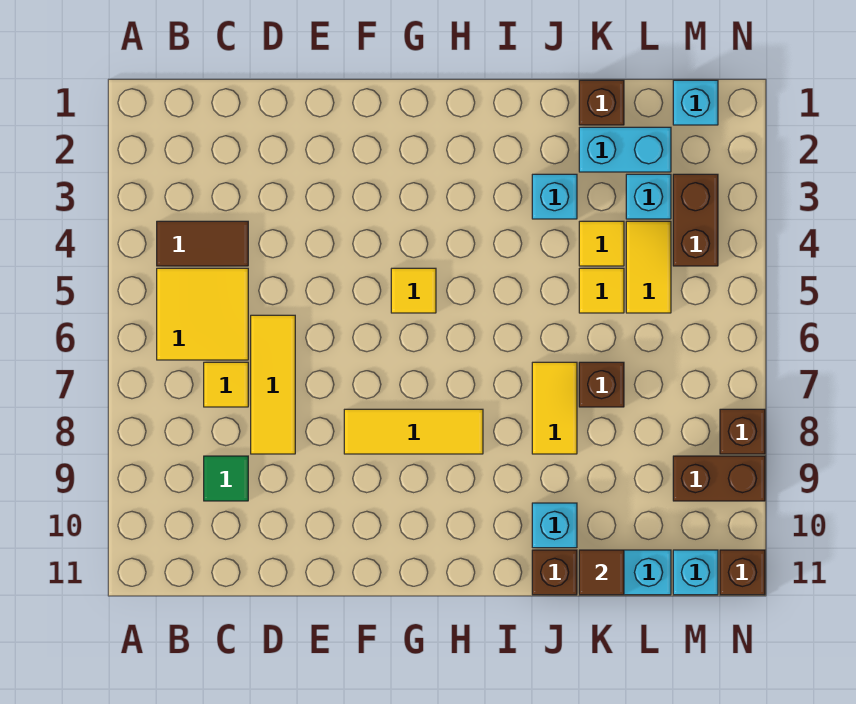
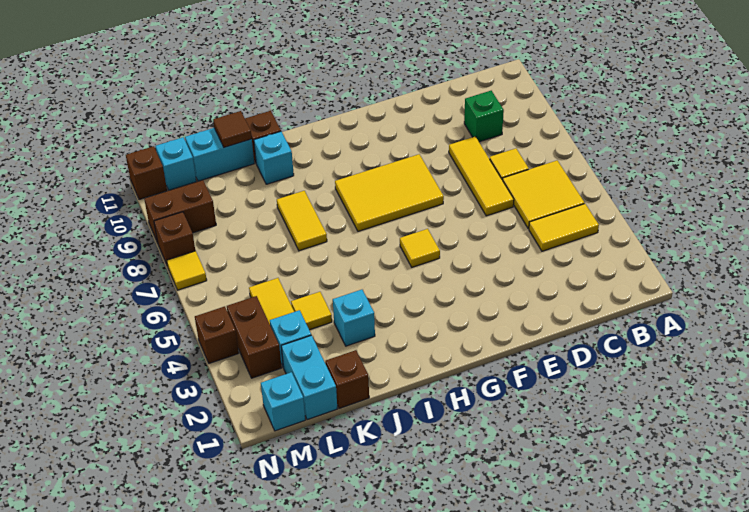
brown tile B4:C4 level 1 -> yellow tile B4:C4 level 1
green tile C9 level 1 -> green brick C9 level 1
yellow tile F8:H8 level 1 -> yellow tile F7:H8 level 1
cyan brick K2:L2 level 1 -> cyan brick L1:L2 level 1
yellow tile K5 level 1 -> yellow tile N7 level 1
brown brick K7 level 1 -> brown brick N4 level 1

